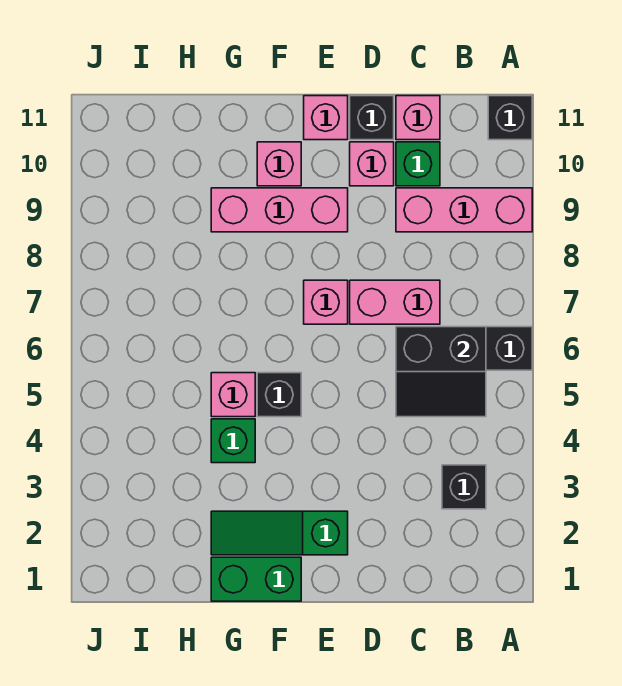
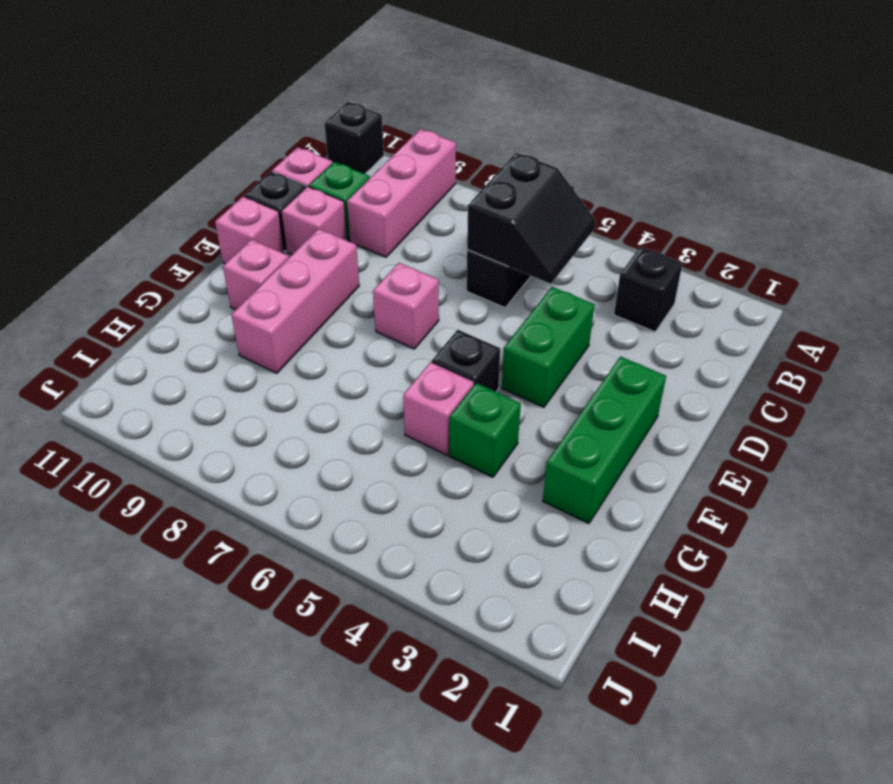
pink brick C7:D7 level 1 -> none
green slope E2:G2 level 1 top E -> green brick E2:G2 level 1
green brick F1:G1 level 1 -> green brick D4:E4 level 1

